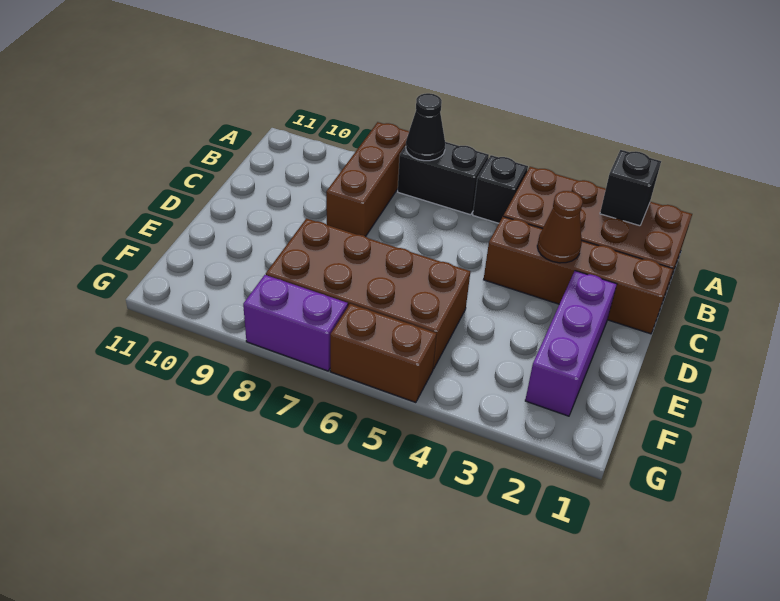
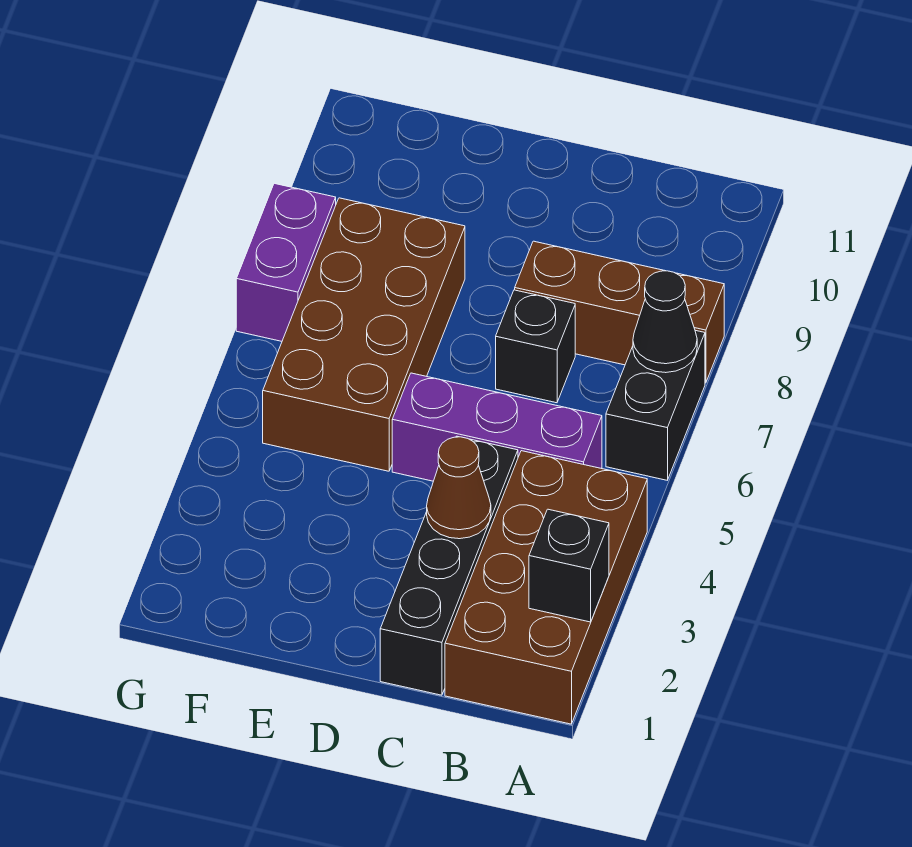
black brick A5 level 1 -> black brick C7 level 1
brown brick C1:C4 level 1 -> black brick C1:C4 level 1
purple brick D2:F2 level 1 -> purple brick B5:D5 level 1
brown brick G5:G6 level 1 -> none

